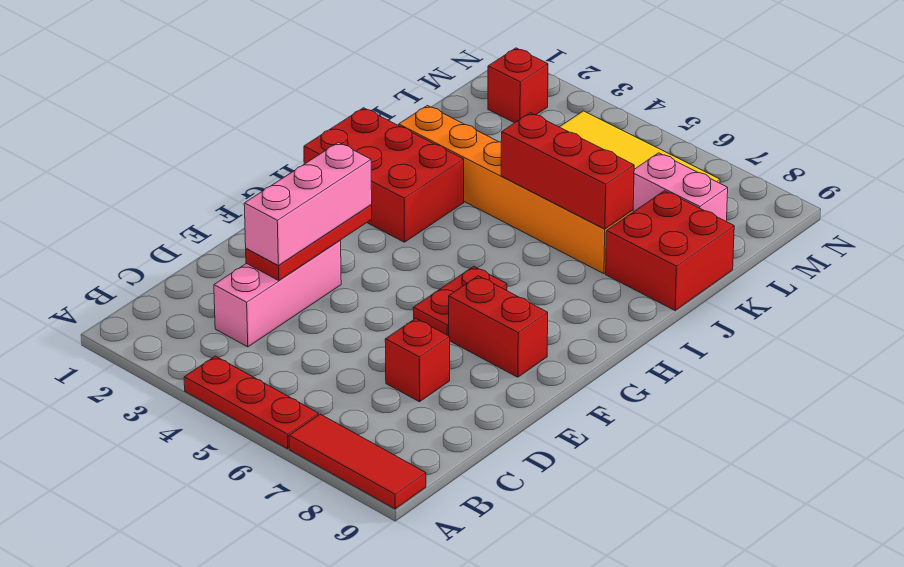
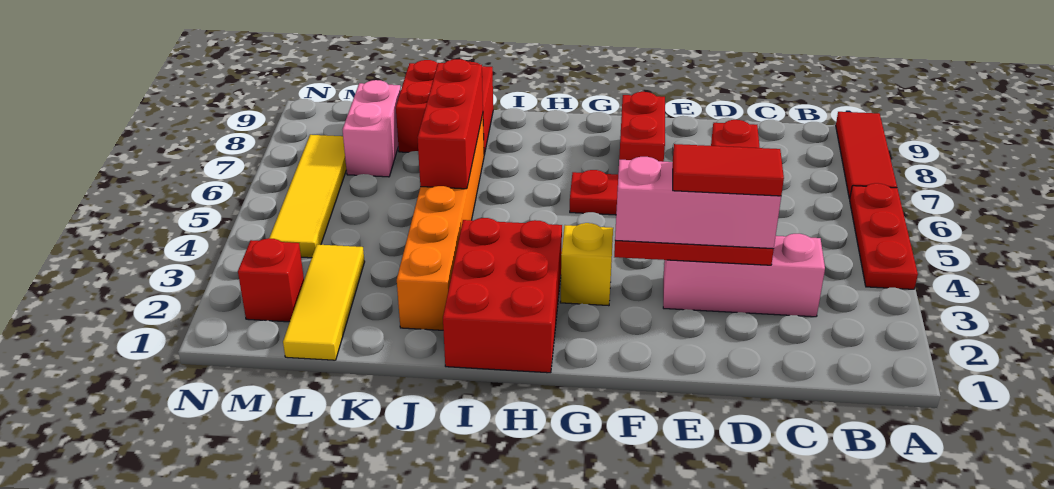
none -> red tile D3:E3 level 4
none -> yellow brick G3 level 1
none -> yellow tile L1:L3 level 1

